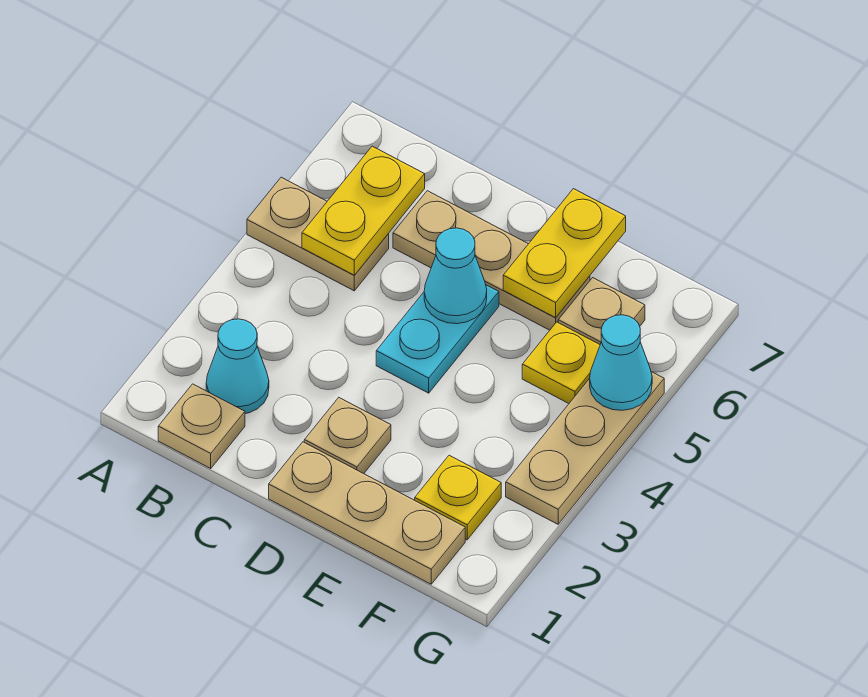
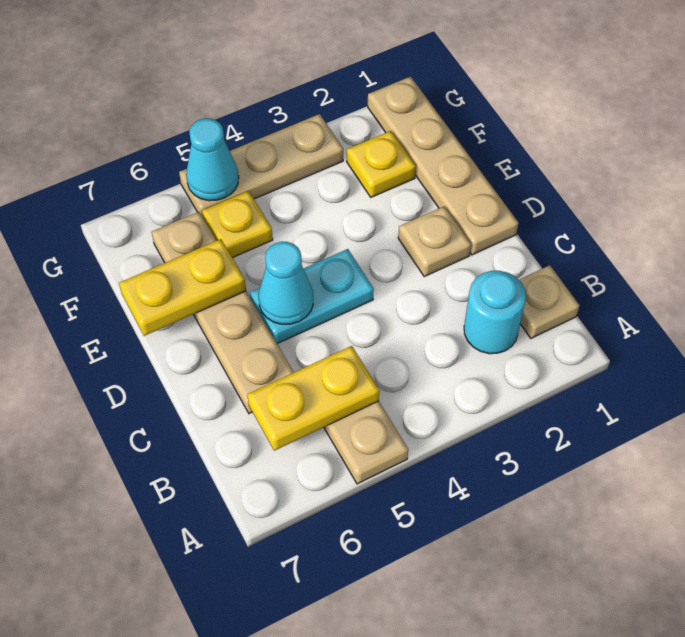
cyan cone B2 level 1 -> cyan round brick B2 level 1
tan plate D1:F1 level 1 -> tan plate D1:G1 level 1

